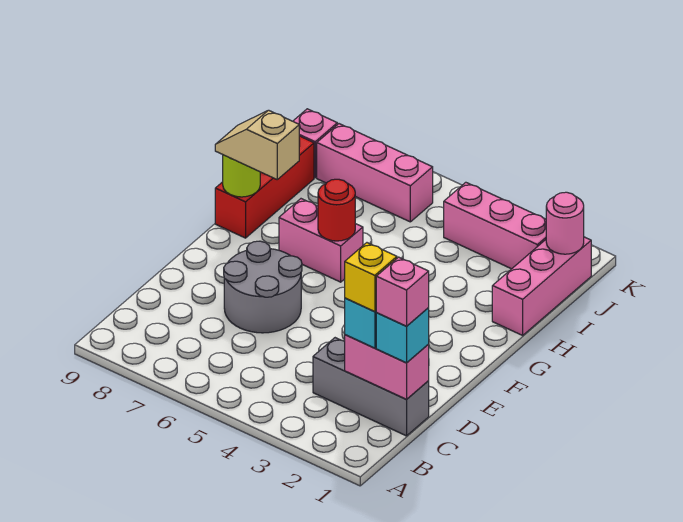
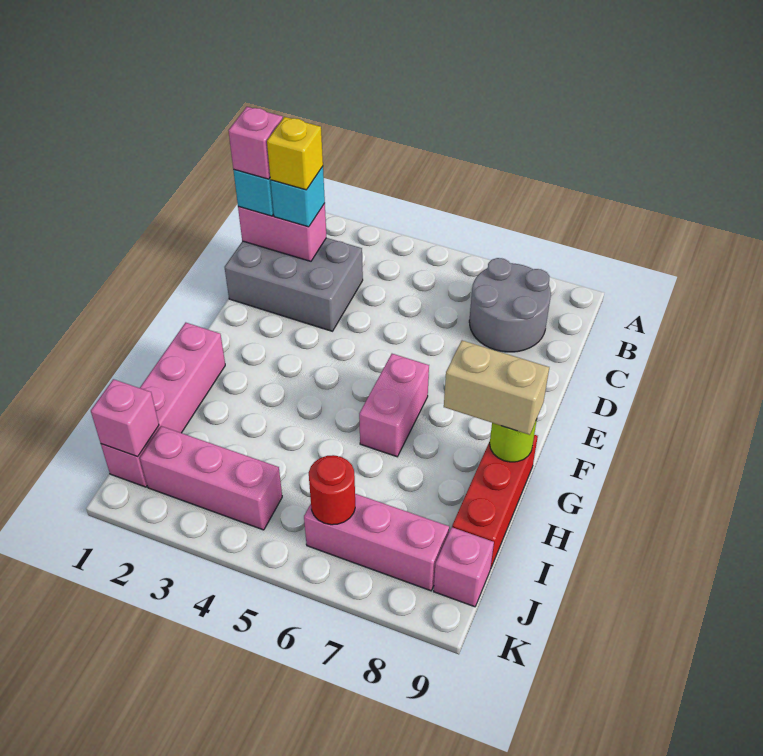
grey brick C1:C3 level 1 -> grey brick C1:D3 level 1
grey round brick D6:E7 level 1 -> grey round brick B7:C8 level 1
pink brick G6:G7 level 1 -> pink brick F6:G6 level 1
red round brick G6 level 2 -> red round brick J6 level 2
tan slope G8:G9 level 3 top 8 -> tan brick G8:G9 level 3
pink brick H1:J1 level 1 -> pink brick G1:J1 level 1
pink round brick J1 level 2 -> pink brick J1 level 2

